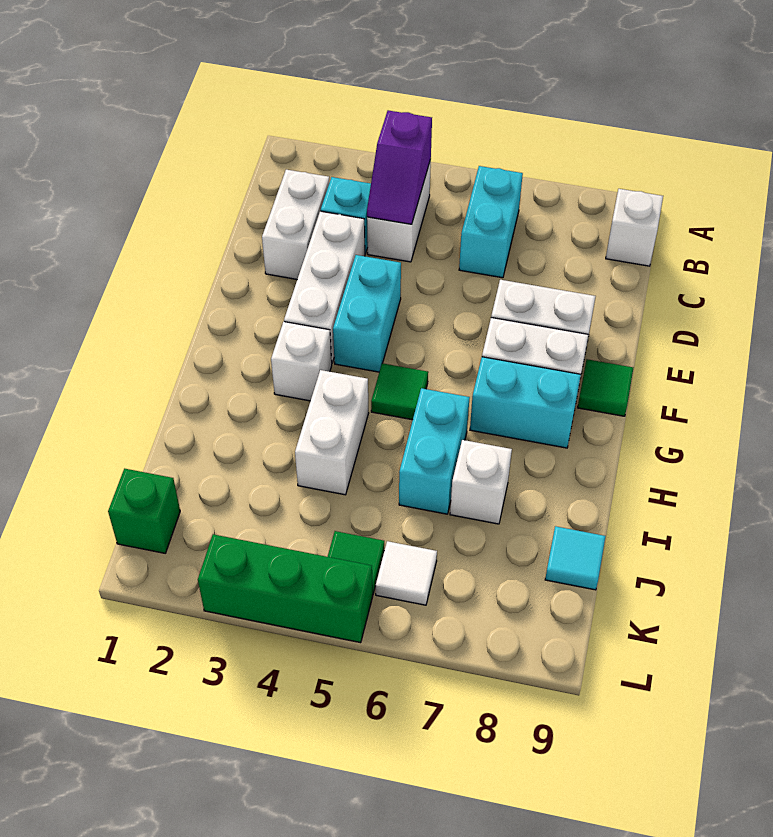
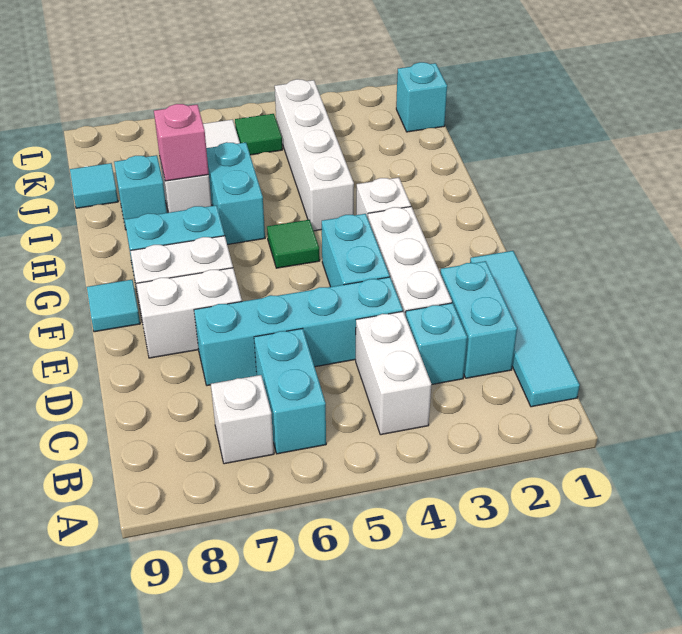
none -> cyan tile B1:E1 level 1
purple slope B4:C4 level 2 top B -> none
white brick B9 level 1 -> white brick B7 level 1
white brick C2:D2 level 1 -> cyan brick C2:D2 level 1
none -> cyan brick D4:D7 level 1
green tile F9 level 1 -> cyan tile F9 level 1
white brick H4:I4 level 1 -> white brick H4:K4 level 1
none -> pink brick I7 level 2
none -> cyan brick I8 level 1
green brick K1 level 1 -> cyan brick K1 level 1
green brick L3:L5 level 1 -> none

